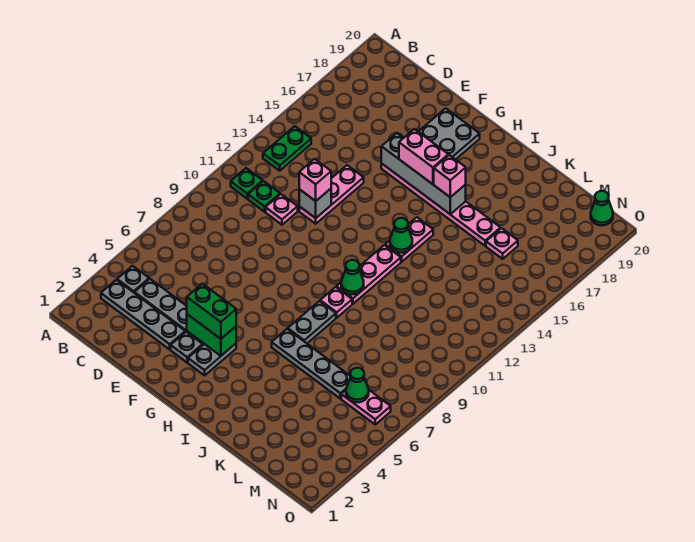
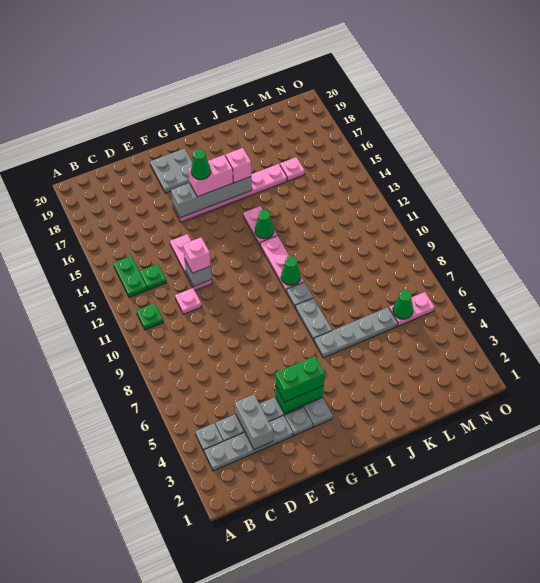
green plate C11 level 1 -> green plate C13 level 1
none -> grey brick D3:D4 level 2
pink plate I9 level 1 -> grey plate I9 level 1
green cone N20 level 1 -> green cone G16 level 4

